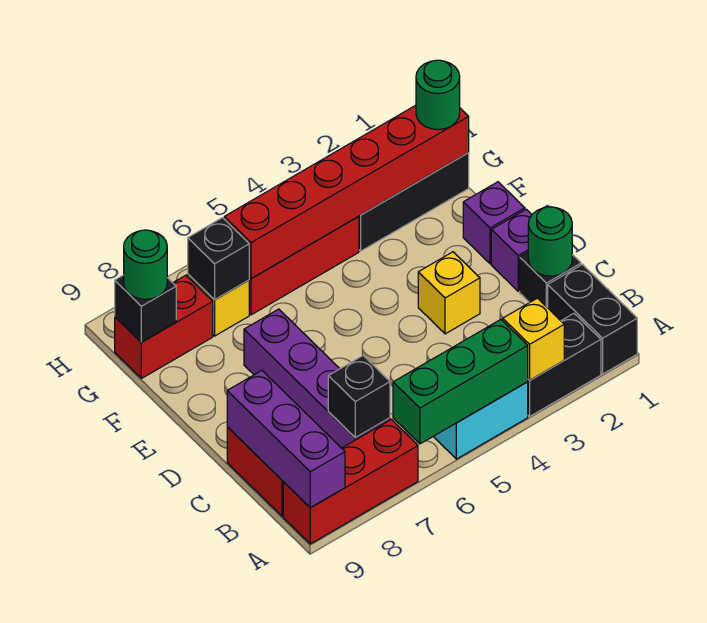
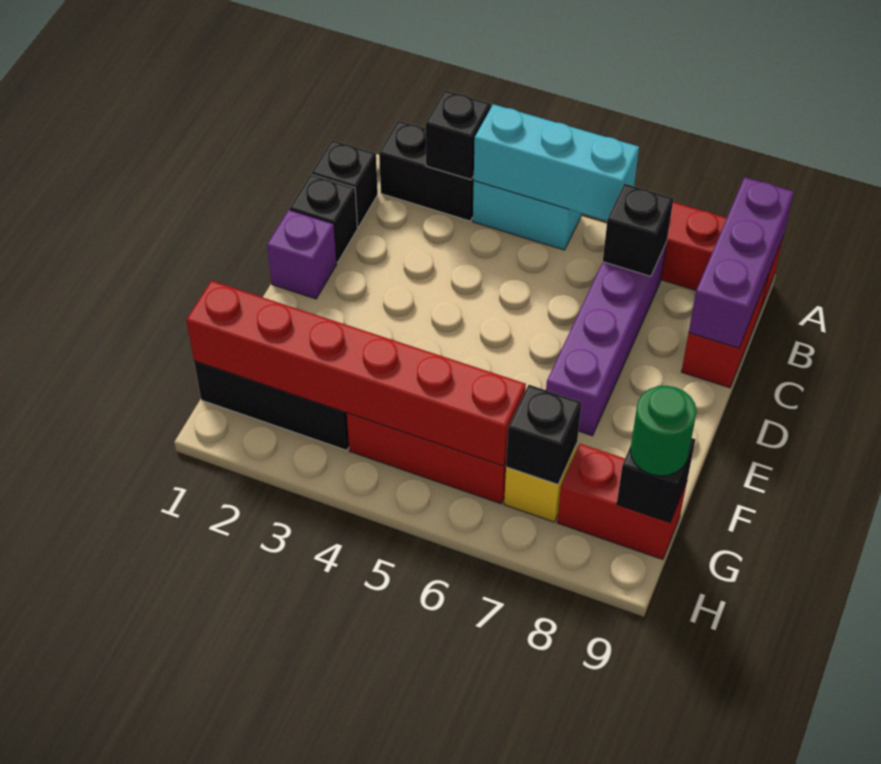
black brick A1:B1 level 1 -> black brick B1 level 1
yellow brick A3 level 2 -> black brick A3 level 2
green brick A4:A6 level 2 -> cyan brick A4:A6 level 2
green round brick C1 level 2 -> none
yellow brick D3 level 1 -> none
purple brick E1 level 1 -> none
green round brick G1 level 3 -> none

